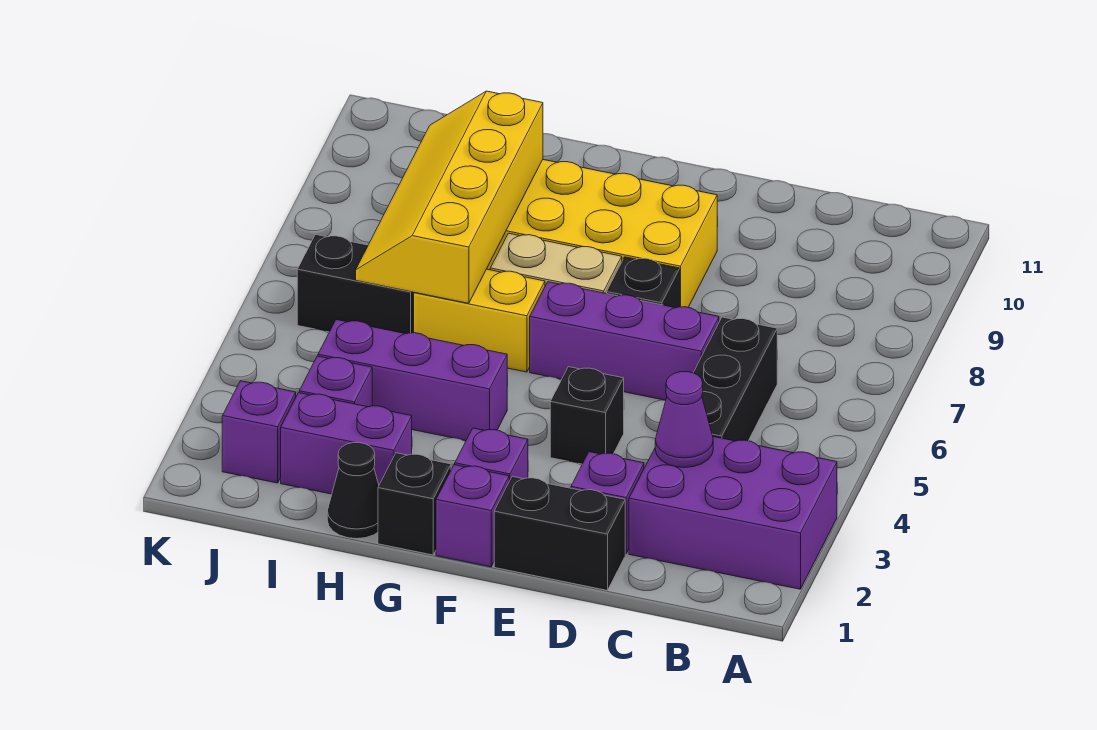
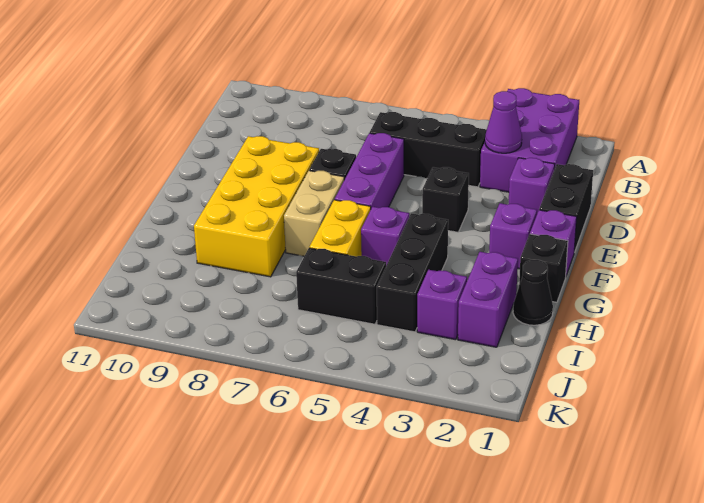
purple brick G4:I4 level 1 -> black brick G4:I4 level 1
yellow slope H6:I9 level 2 top H -> none
black brick I6:J6 level 1 -> black brick I5:I6 level 1
purple brick J2 level 1 -> purple brick G5 level 1

